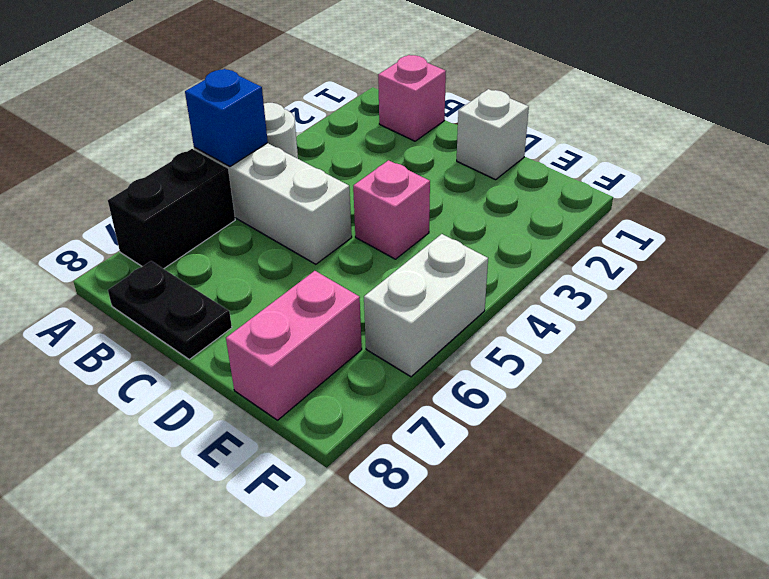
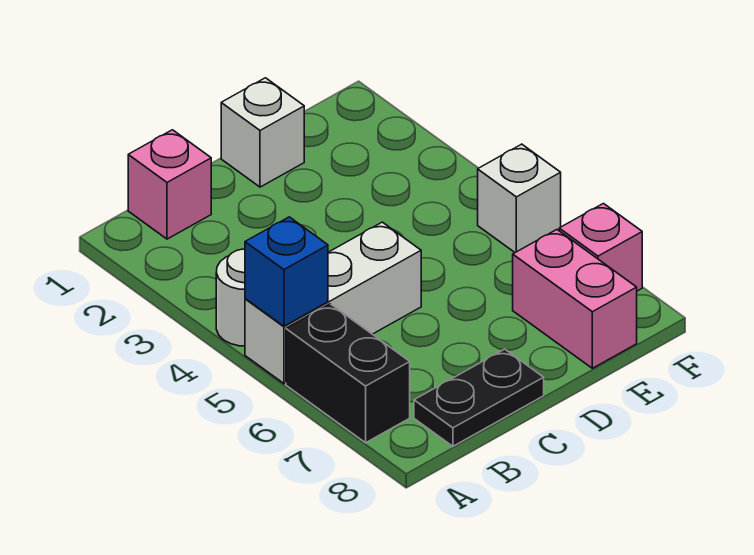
pink brick D4 level 1 -> pink brick F7 level 1
white brick F5:F6 level 1 -> white brick F5 level 1

